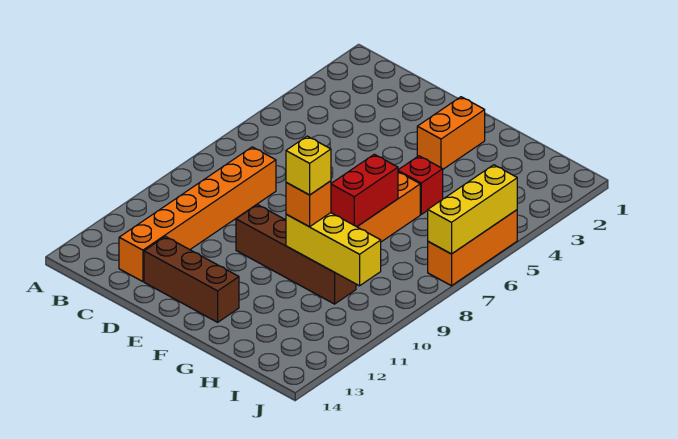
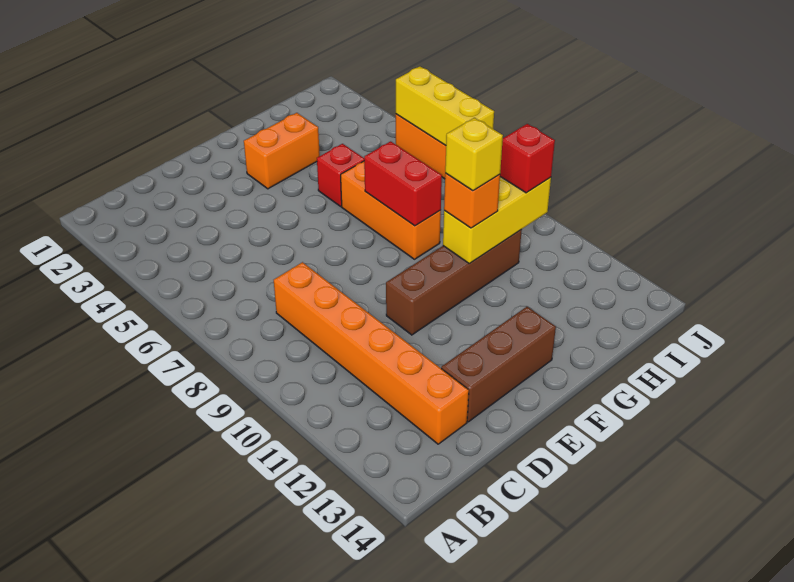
orange brick F2:F3 level 1 -> orange brick F3:G3 level 1
none -> red brick I10 level 3

